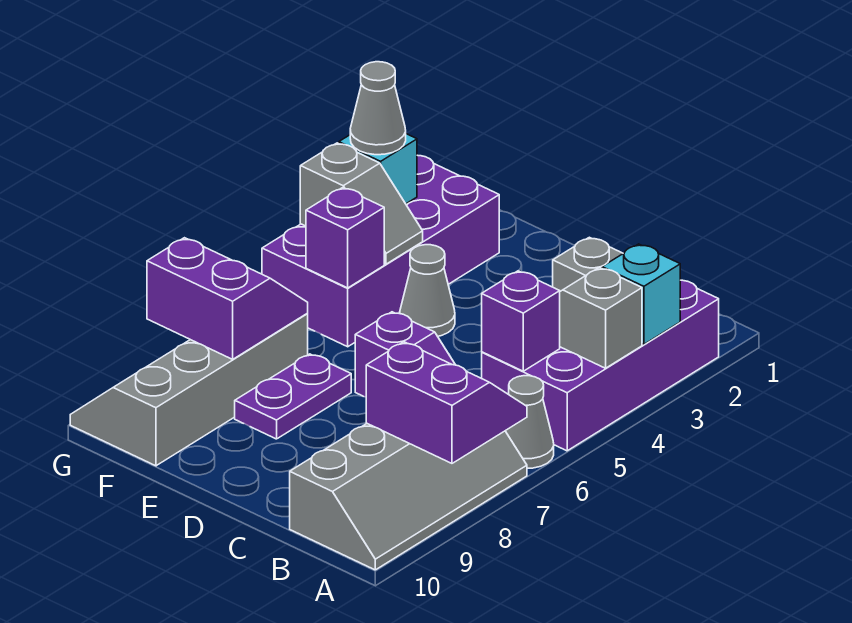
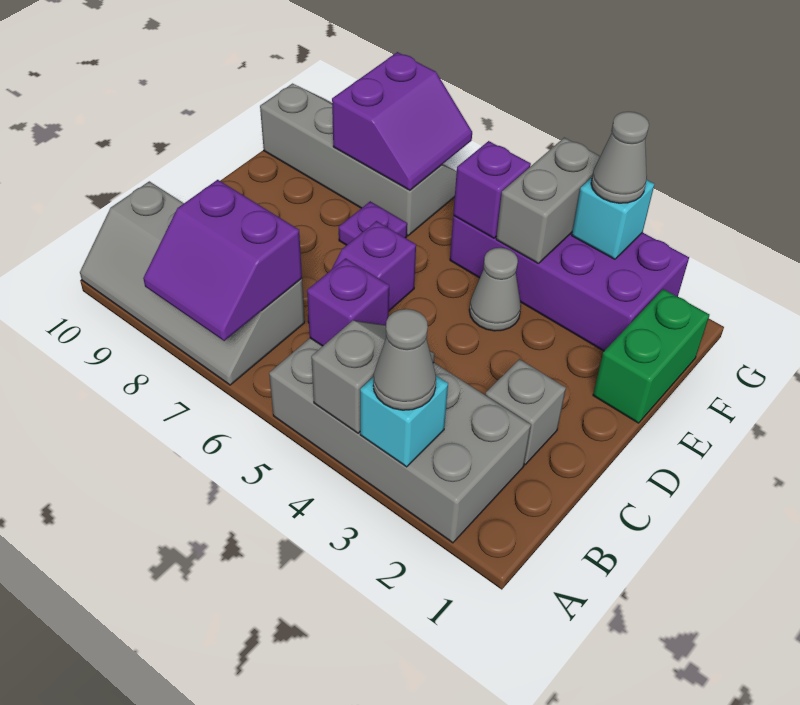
purple brick A2:B5 level 1 -> grey brick A2:B5 level 1
grey cone A6 level 1 -> grey cone A3 level 3
purple slope A7:B8 level 2 top 8 -> purple slope A7:B8 level 2 top B
none -> green brick E1:F1 level 1
purple plate E7:E8 level 1 -> purple plate E7 level 1
grey slope F4:G4 level 2 top G -> grey brick F4:G4 level 2

